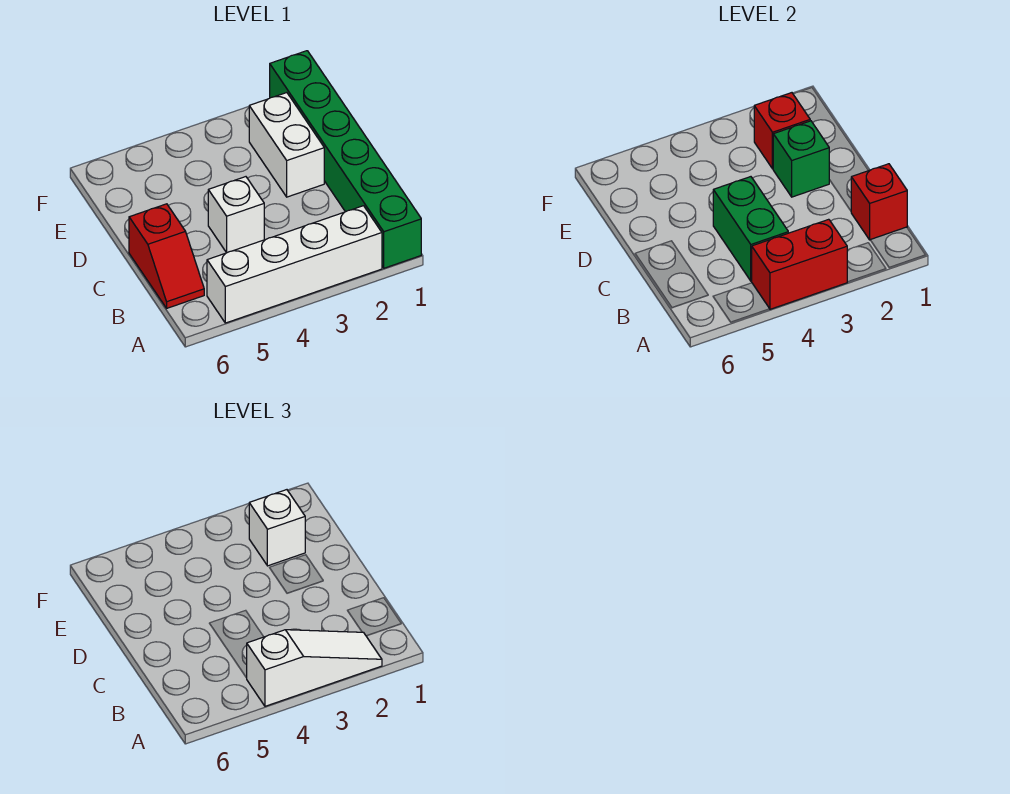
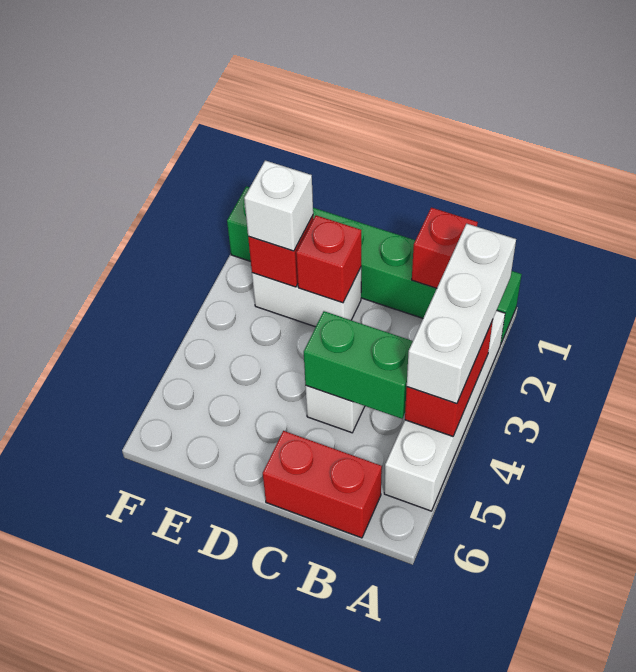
white slope A2:A4 level 3 top 4 -> white brick A2:A4 level 3
red slope B6:C6 level 1 top C -> red brick B6:C6 level 1
green brick D2 level 2 -> red brick D2 level 2

